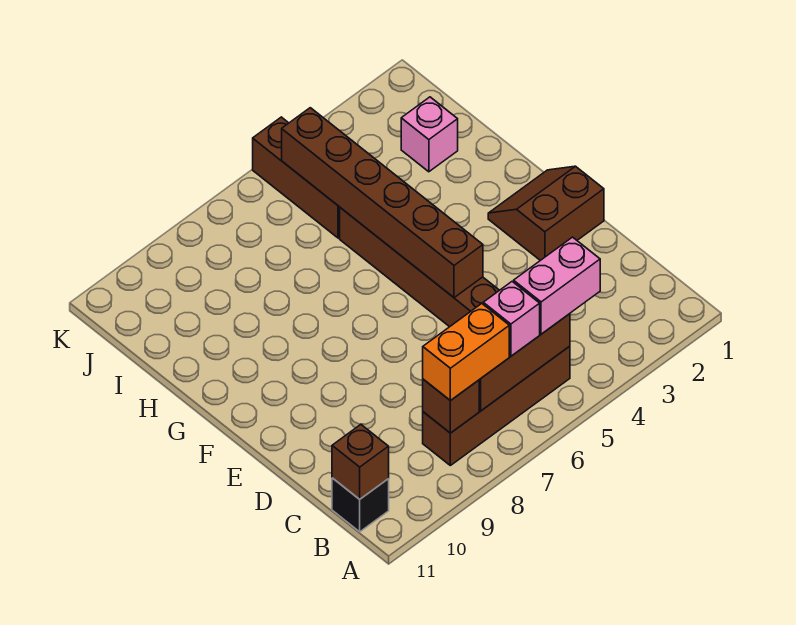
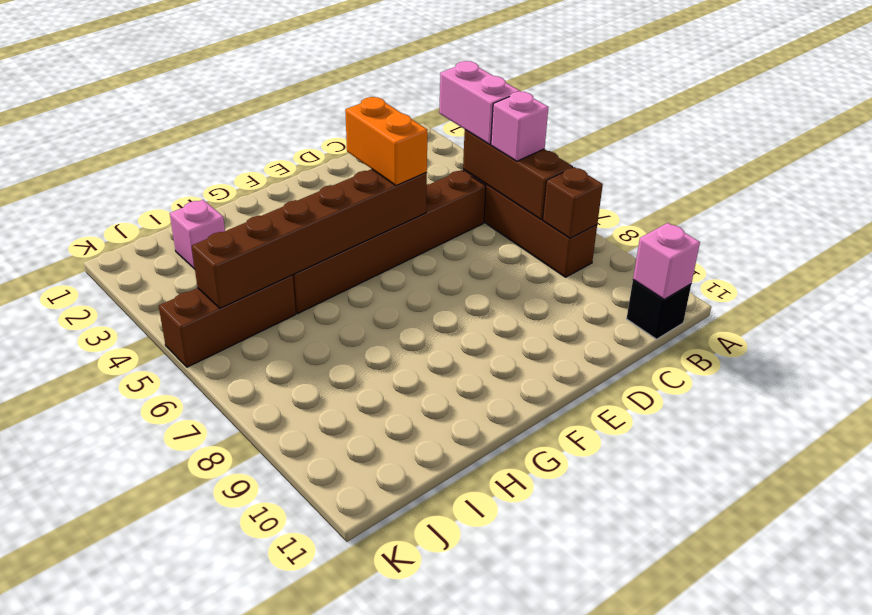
orange brick B7:B8 level 3 -> orange brick E4:E5 level 3
brown brick B11 level 2 -> pink brick B11 level 2
brown slope E1:F2 level 1 top E -> none

